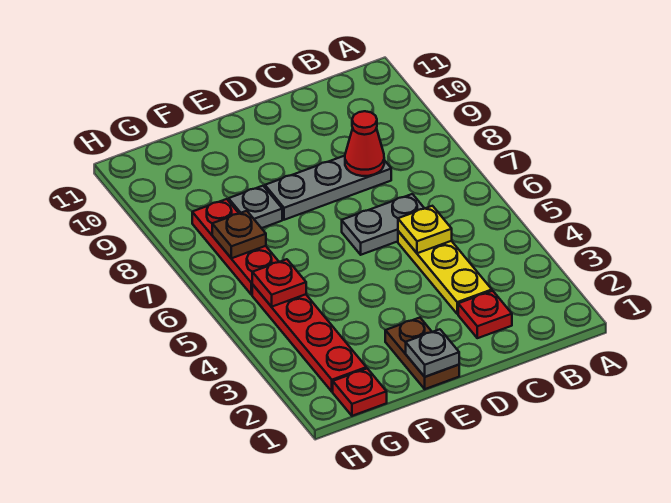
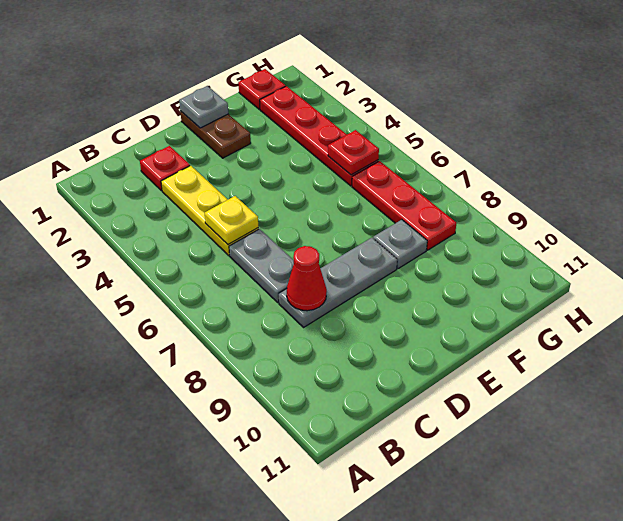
grey plate C6:D6 level 1 -> grey plate C6:C7 level 1
brown plate G7 level 2 -> none

